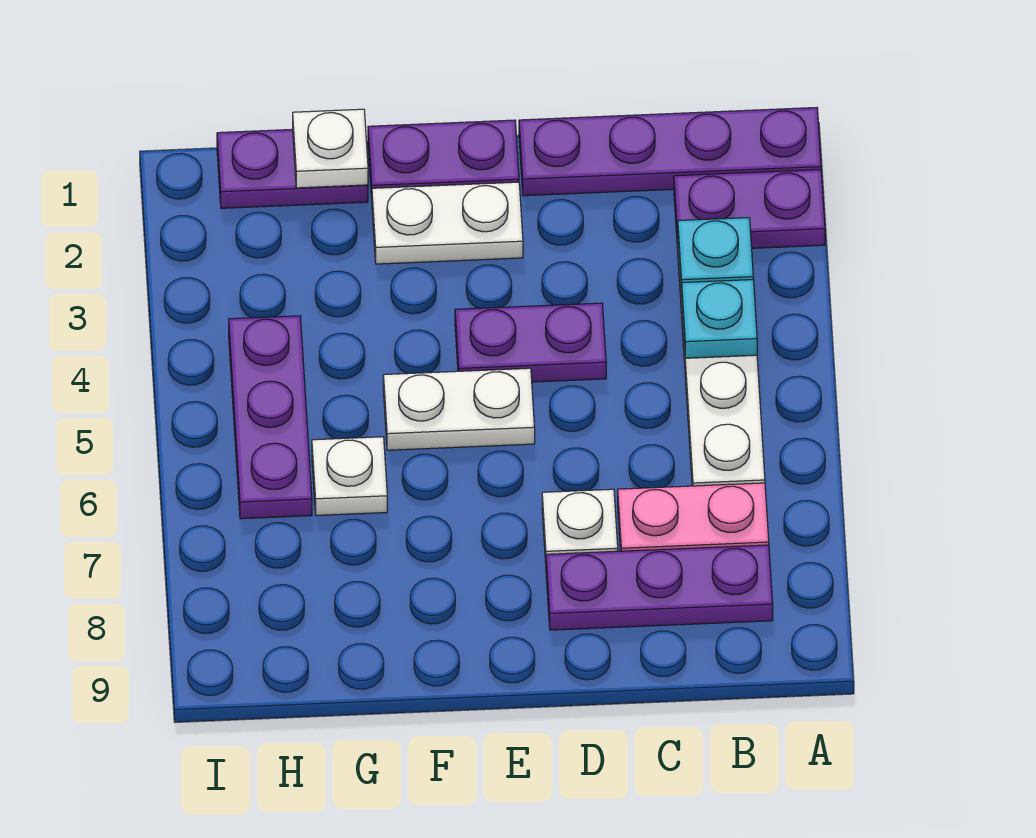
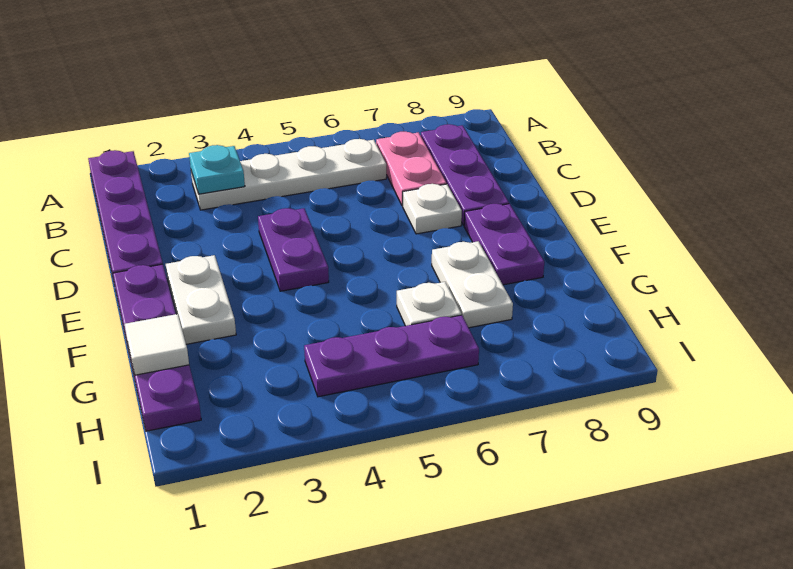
purple plate A2:B2 level 1 -> purple plate E8:F8 level 1
cyan plate B4 level 2 -> none
white plate E5:F5 level 1 -> white plate F7:G7 level 1
white plate G1 level 2 -> white tile G1 level 2

